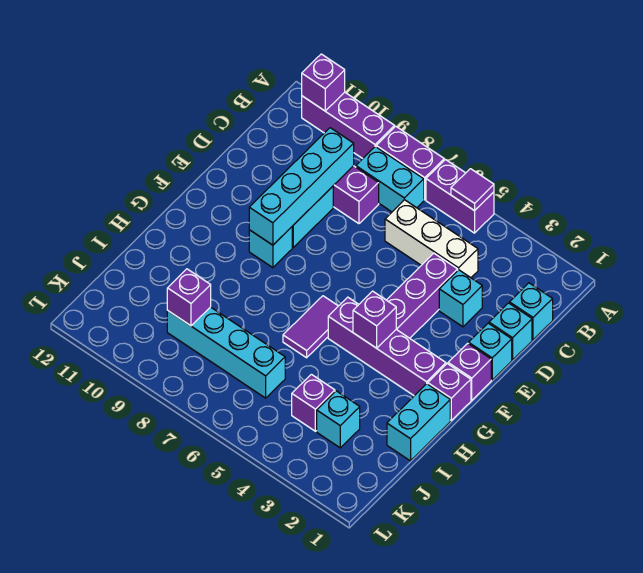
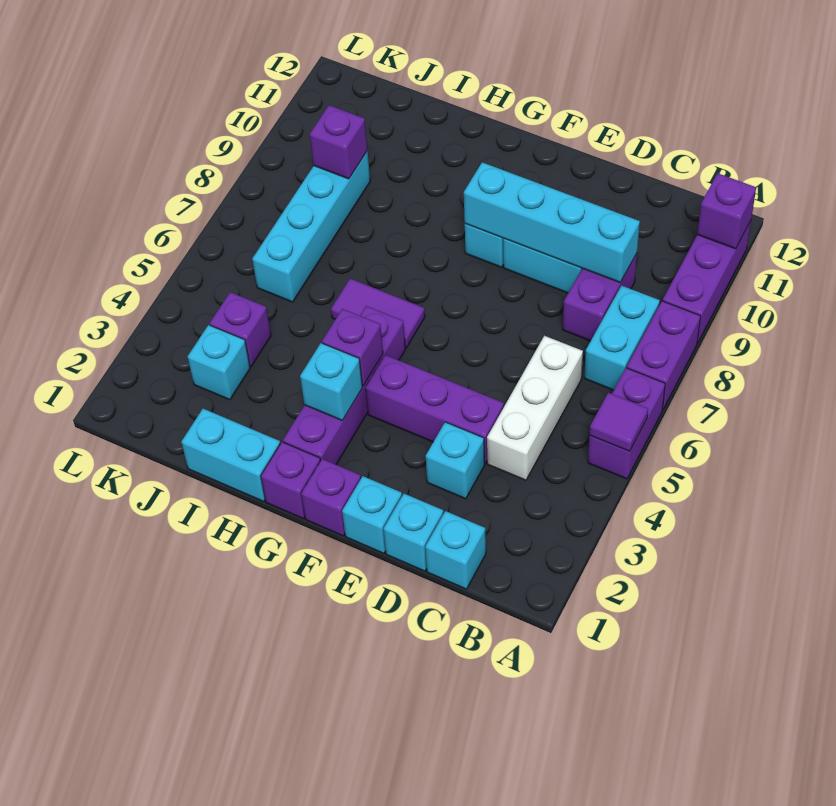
none -> cyan brick G3 level 2

